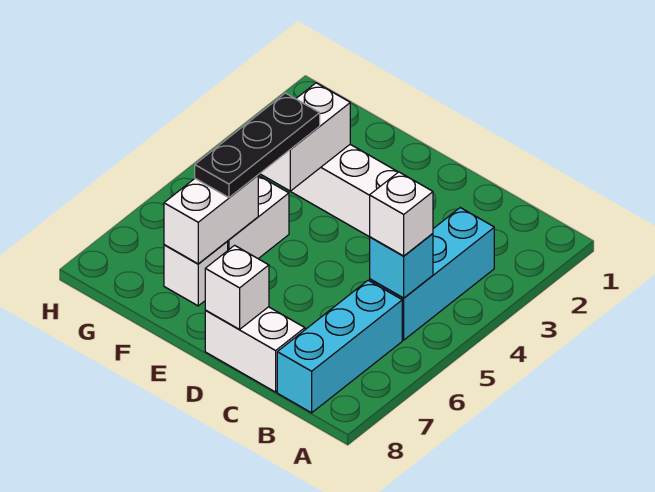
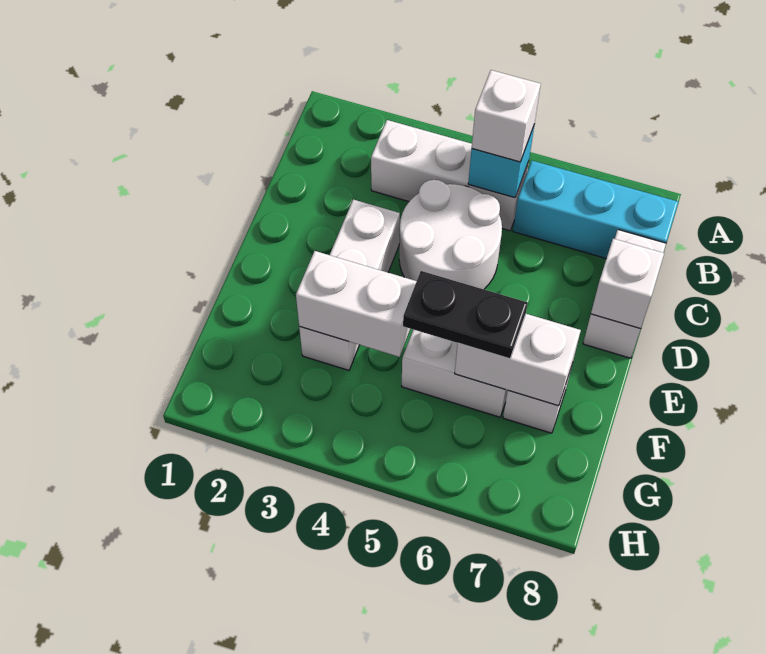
cyan brick B3:B5 level 1 -> white brick B3:B5 level 1
none -> white round brick C4:D5 level 1
black plate F4:F6 level 3 -> black plate F5:F6 level 3

